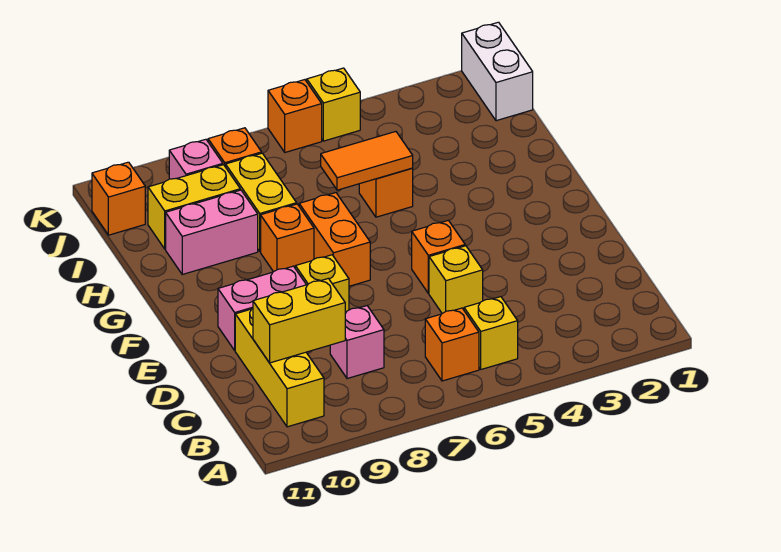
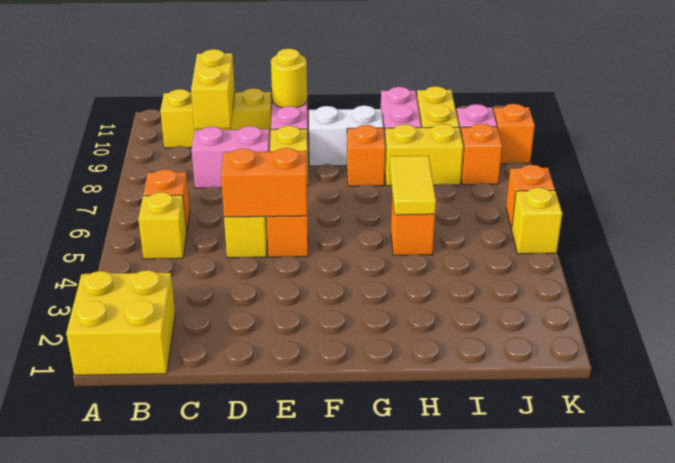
none -> yellow brick A1:B2 level 1
pink brick C8 level 1 -> pink brick C8:D8 level 1
none -> yellow round brick E10 level 2
orange brick F7:G7 level 1 -> orange brick D5:E5 level 2
orange tile H5:H6 level 2 -> yellow tile H5:H6 level 2
white brick J1:K1 level 1 -> white brick F9:G9 level 1
orange brick J11 level 1 -> orange brick K9 level 1

